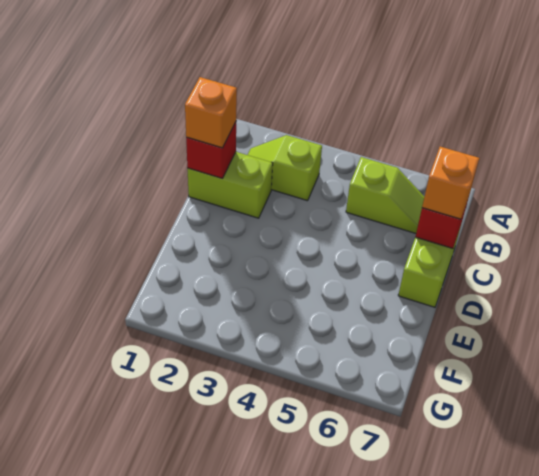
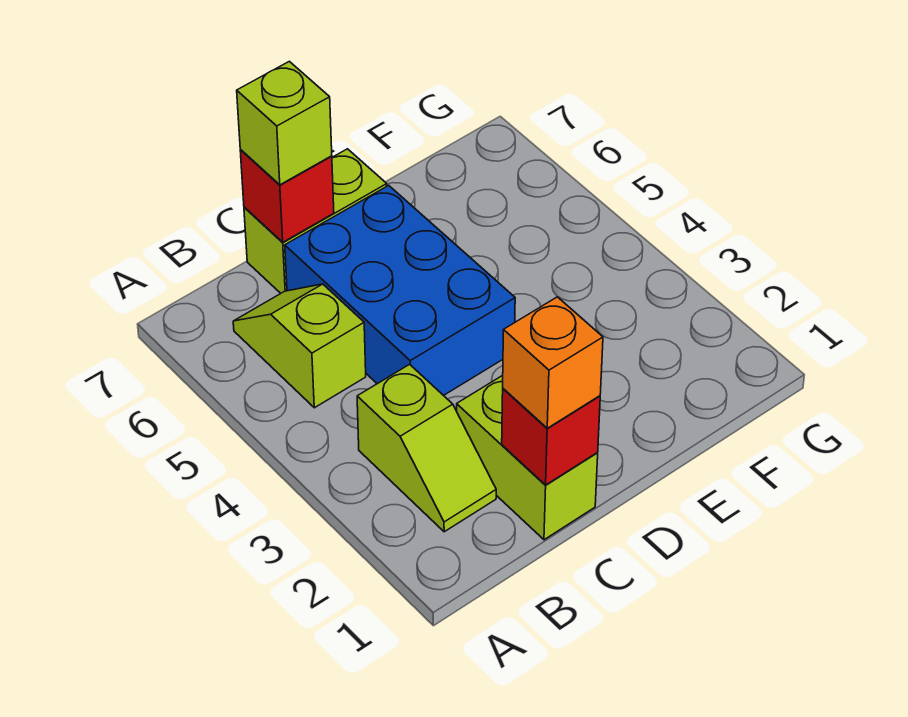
none -> blue brick C4:D6 level 1
orange brick C7 level 3 -> lime brick C7 level 3

